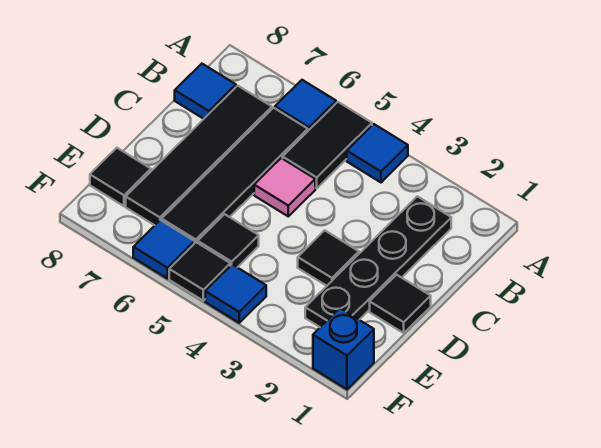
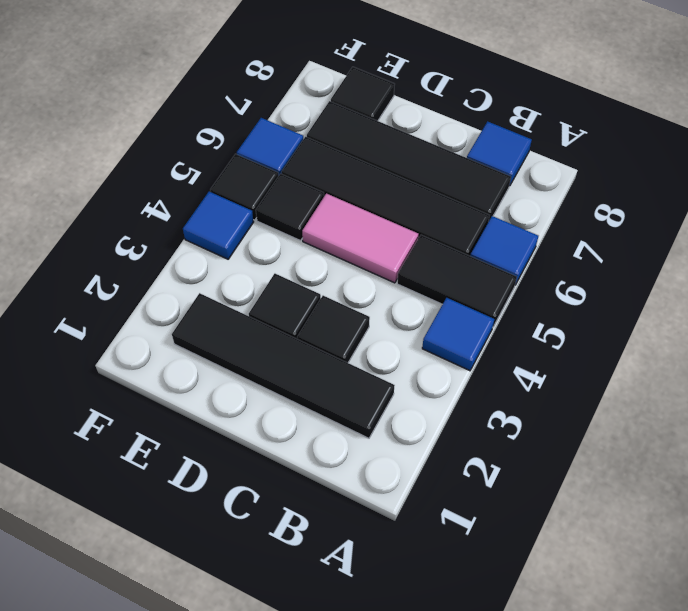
black plate B2:E2 level 1 -> black tile B2:E2 level 1
pink tile C5 level 1 -> pink tile C5:D5 level 1
black tile D1 level 1 -> black tile C3 level 1
blue brick F1 level 1 -> none

